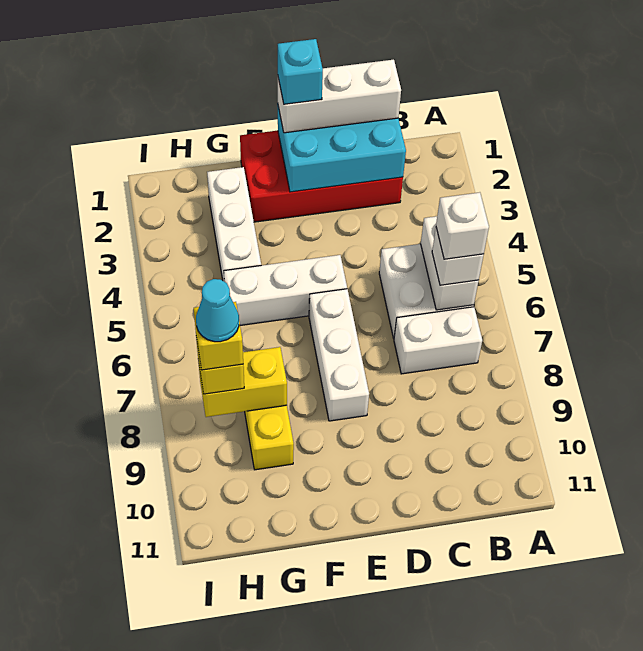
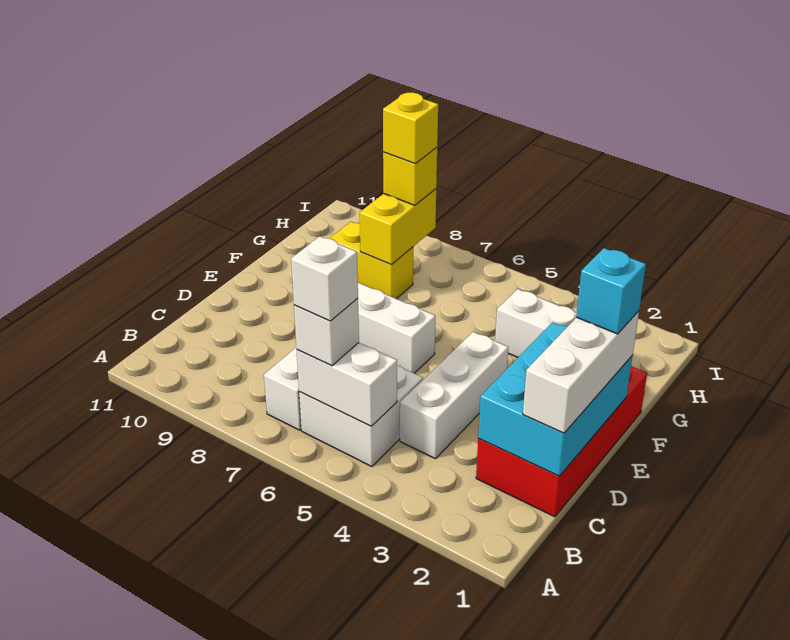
white brick E5:G5 level 1 -> white brick C4:E4 level 1
cyan cone H8 level 5 -> none

